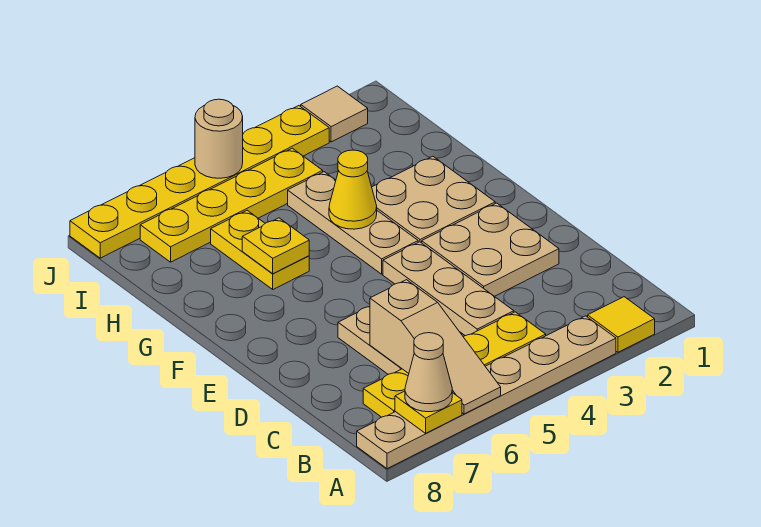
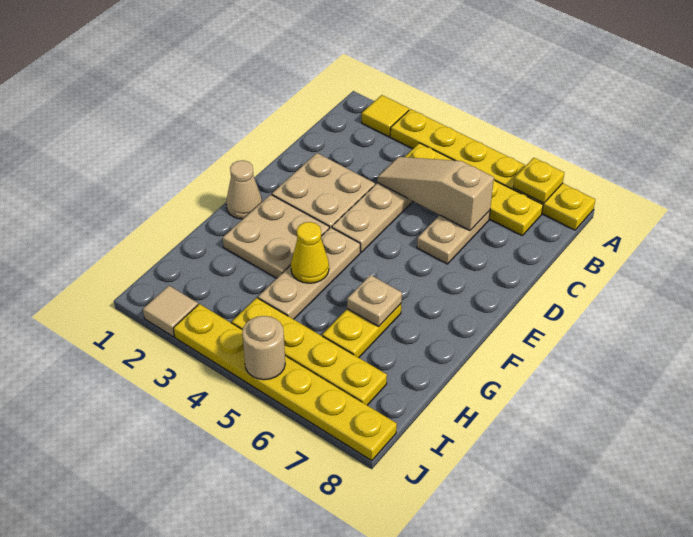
tan plate A3:A8 level 1 -> yellow plate A3:A8 level 1
tan slope A6:C6 level 2 top C -> tan slope C4:C6 level 2 top 6
tan cone A7 level 3 -> tan cone F1 level 1
yellow plate G6 level 2 -> tan plate G6 level 2

